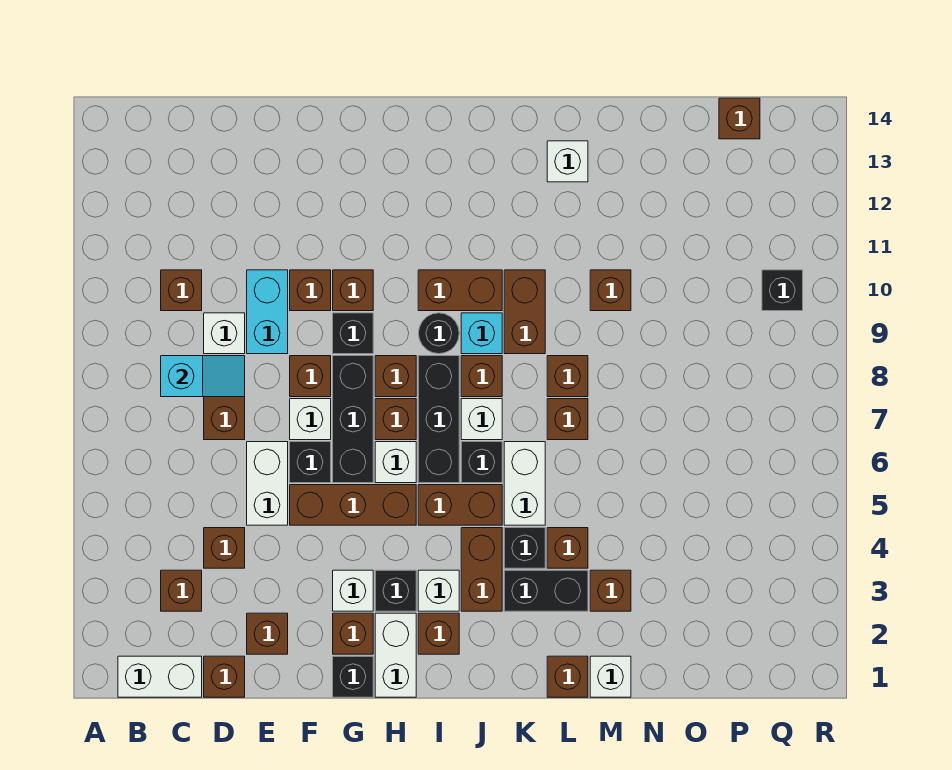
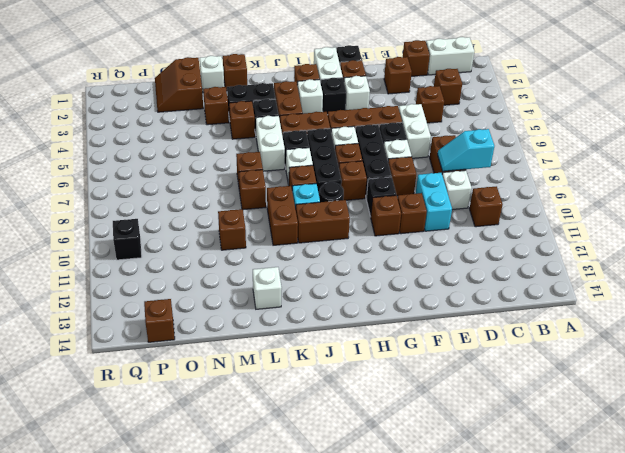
none -> brown slope N1:O2 level 1 top N

